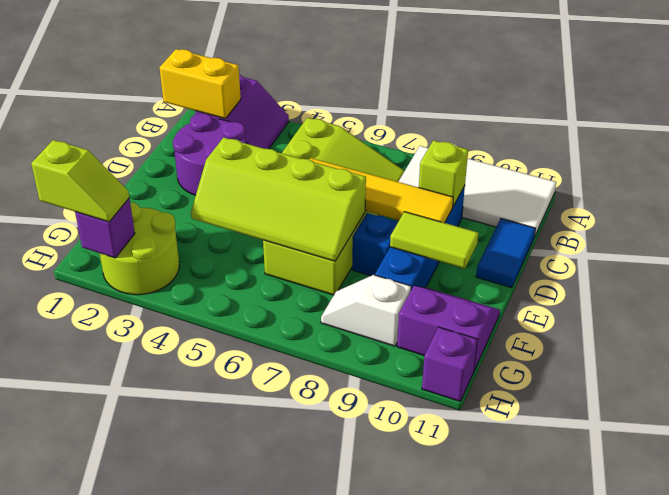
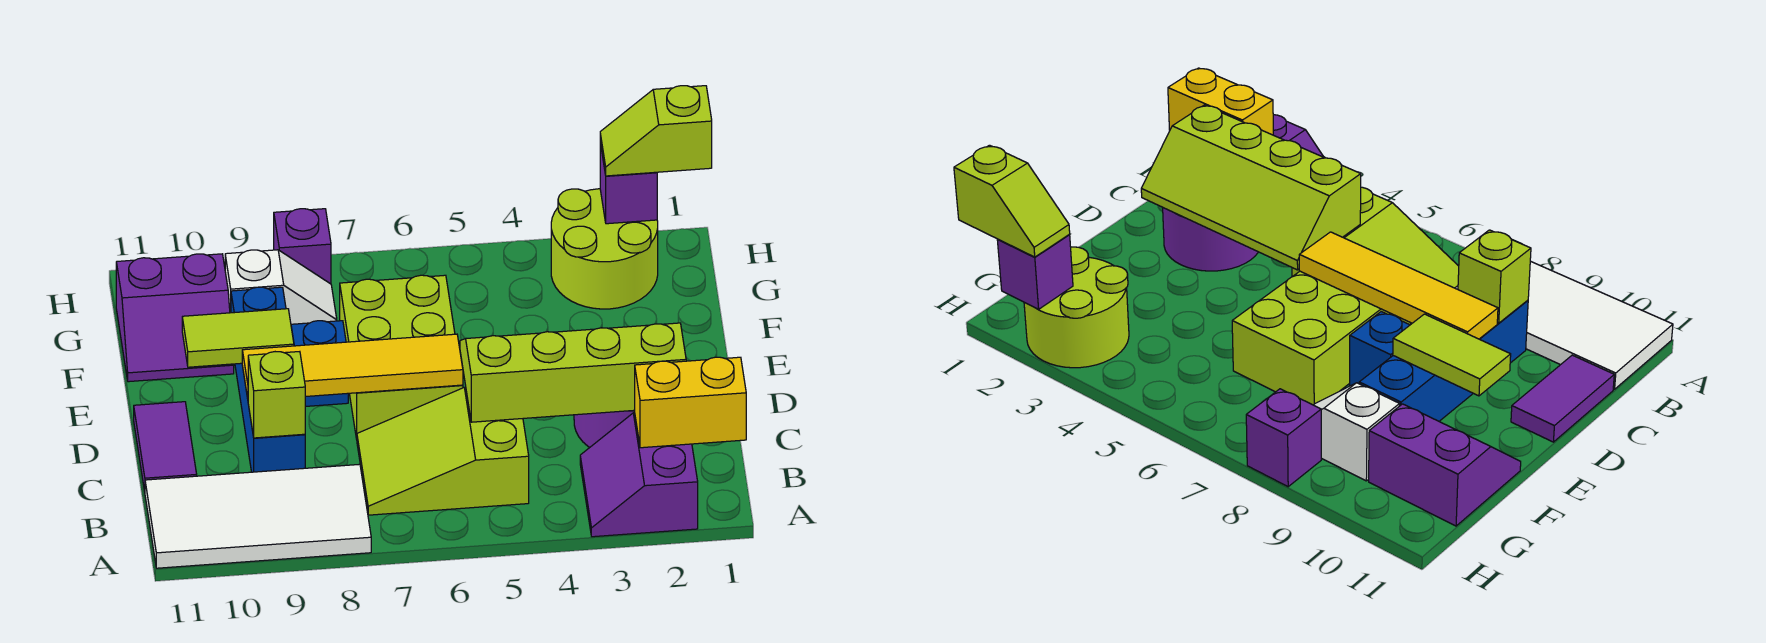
blue tile C11:D11 level 1 -> purple tile C11:D11 level 1
lime slope E4:F7 level 2 top E -> lime slope C2:D5 level 2 top C
purple brick H11 level 1 -> purple brick H8 level 1

